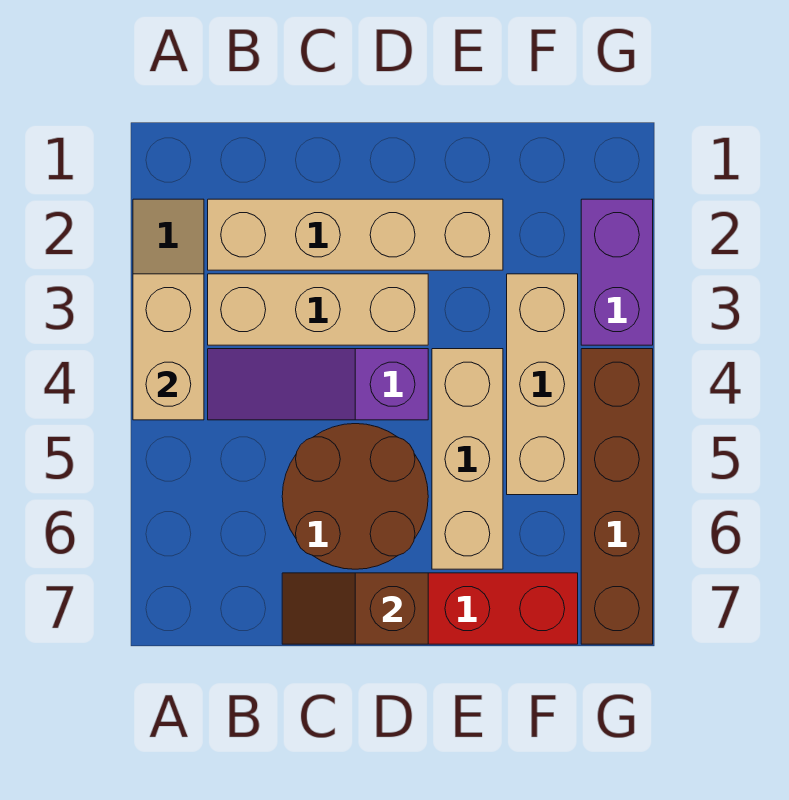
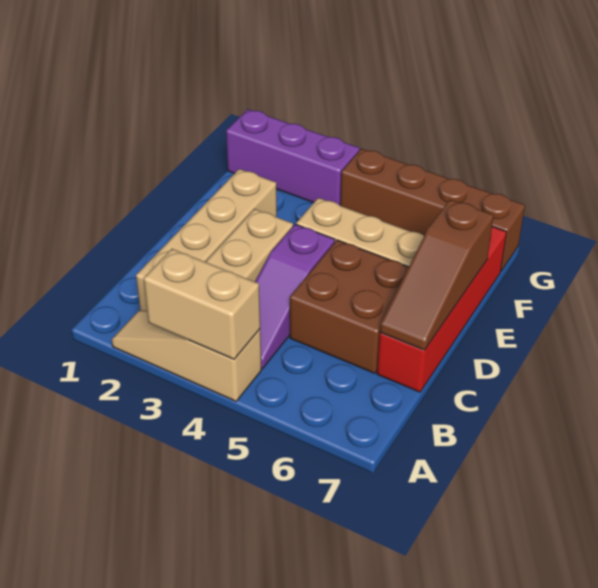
brown round brick C5:D6 level 1 -> brown brick C5:D6 level 1
brown slope C7:D7 level 2 top D -> brown slope C7:E7 level 2 top E
tan brick F3:F5 level 1 -> none
purple brick G2:G3 level 1 -> purple brick G1:G3 level 1

